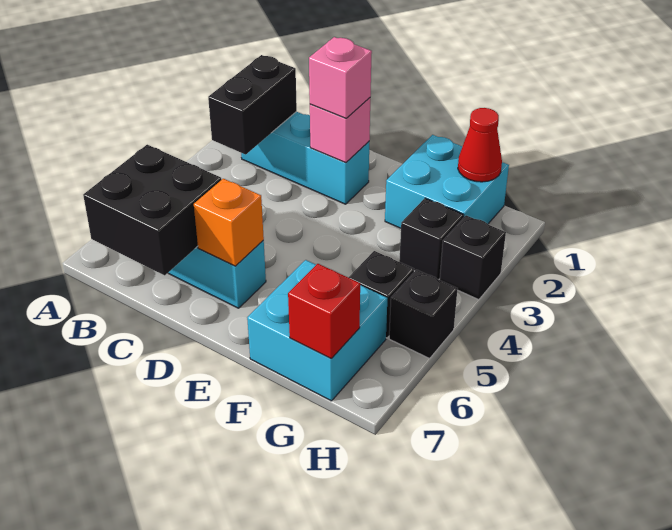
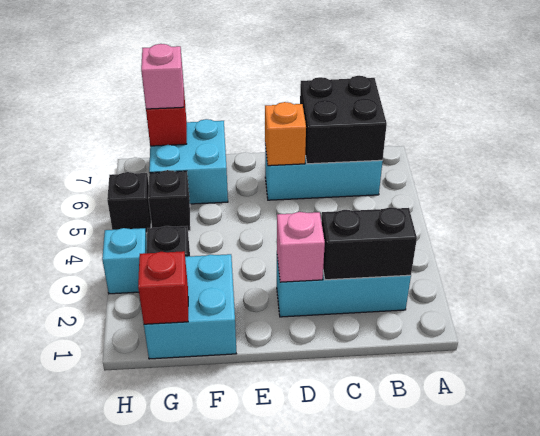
black brick B2:B3 level 2 -> black brick B2:C2 level 2
pink brick D2 level 3 -> pink brick G7 level 3
red cone G1 level 2 -> red brick G1 level 2
black brick H3 level 1 -> cyan brick H3 level 1

